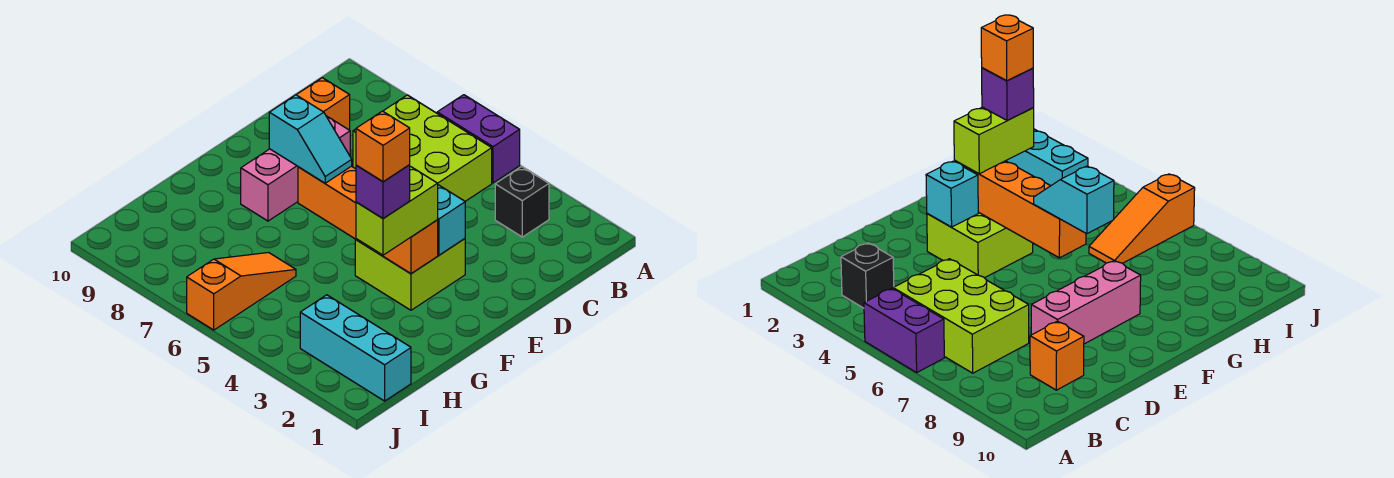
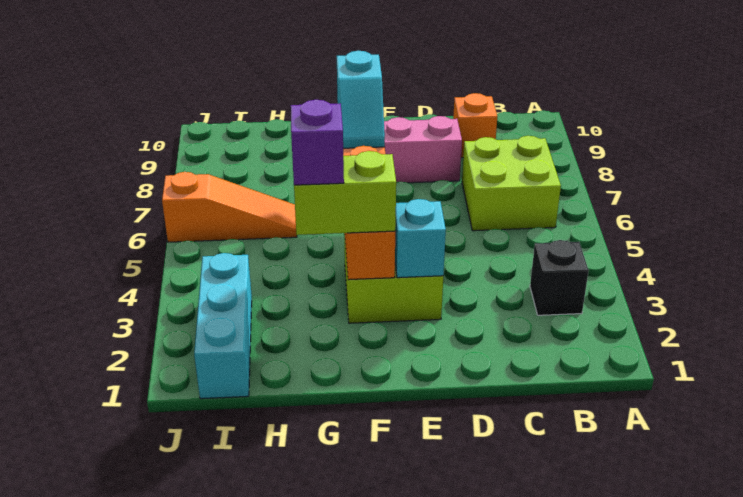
purple brick A5:A6 level 1 -> none
lime brick B5:C7 level 1 -> lime brick B6:C7 level 1
orange brick G3 level 5 -> none

